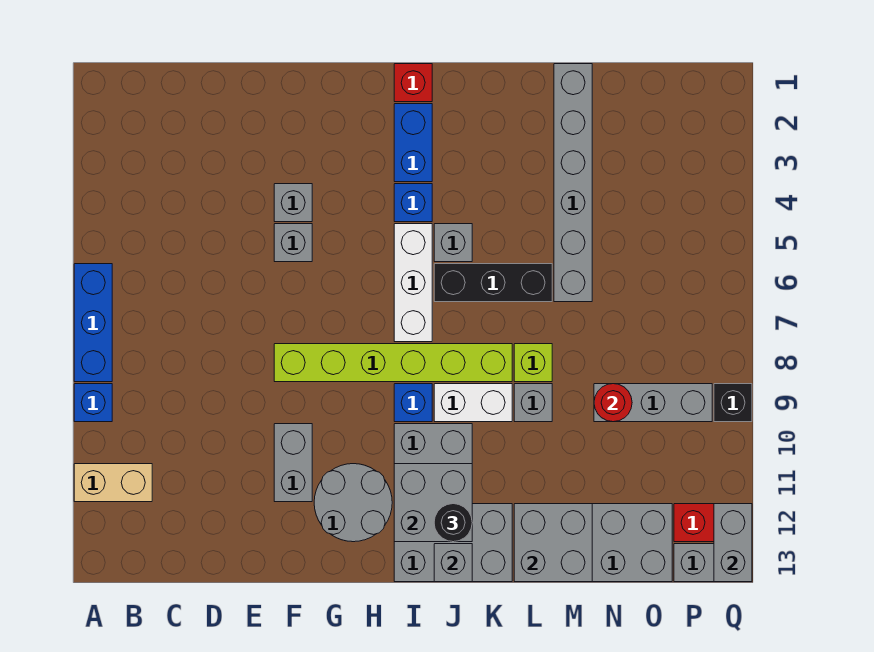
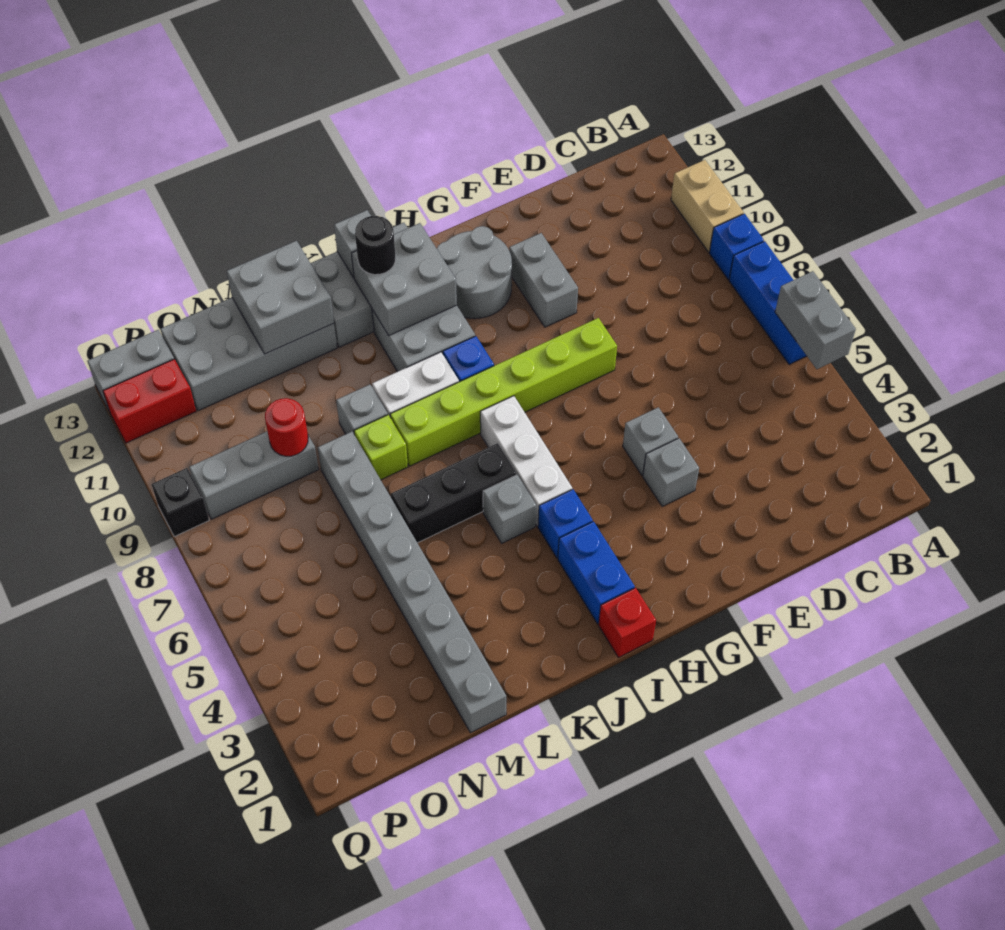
tan brick A11:B11 level 1 -> tan brick A10:A11 level 1
grey brick M1:M6 level 1 -> grey brick M1:M8 level 1
grey brick Q12:Q13 level 2 -> grey brick A5:A6 level 2

